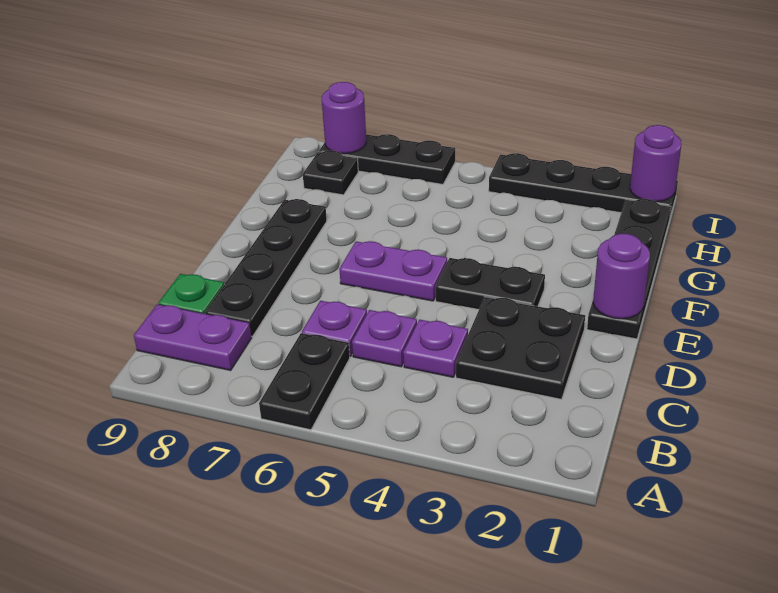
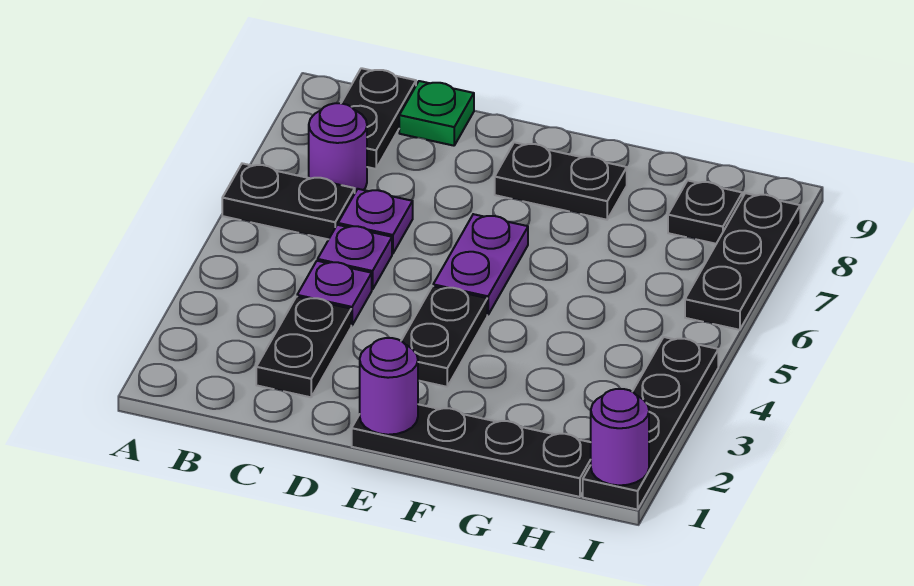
purple plate B8:B9 level 1 -> black plate B8:B9 level 1
black plate C2:D3 level 1 -> black plate C2:C3 level 1
black plate C8:F8 level 1 -> black plate E8:F8 level 1
purple round brick I8 level 2 -> purple round brick B7 level 1

